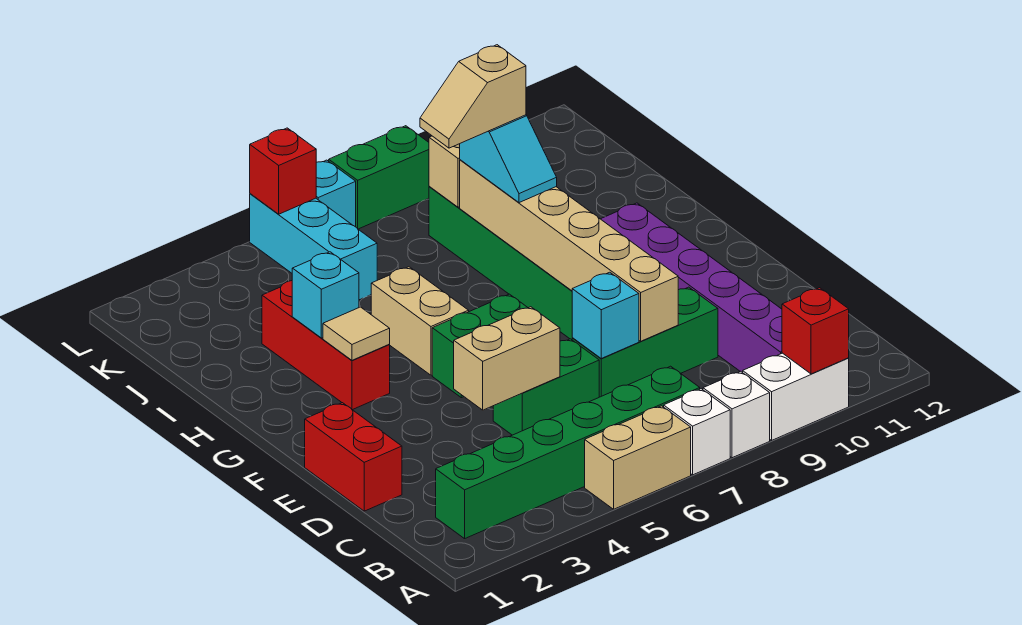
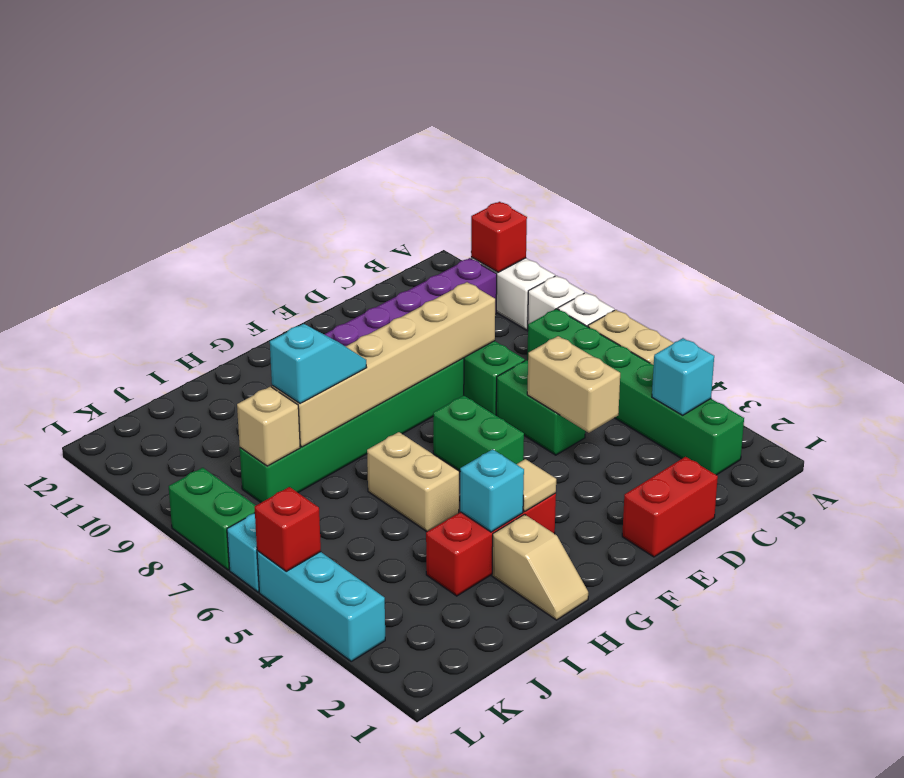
cyan brick D7 level 2 -> cyan brick B3 level 2
tan brick G5:H5 level 1 -> tan brick H5:H6 level 1
tan slope I7:I8 level 4 top 8 -> tan slope H1:H2 level 1 top 2
cyan brick J5:L5 level 1 -> cyan brick L3:L5 level 1

